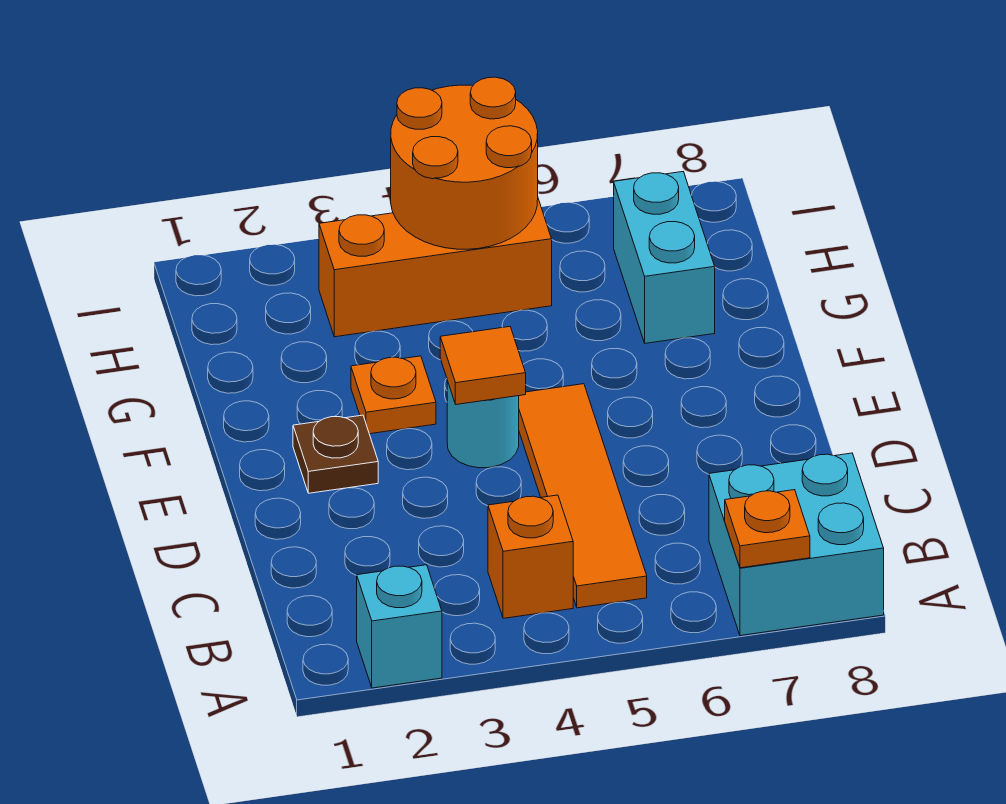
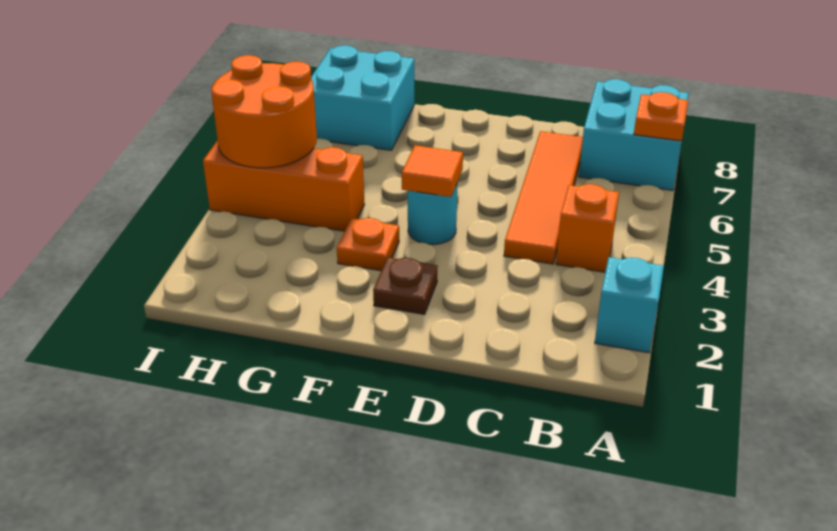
orange tile B5:E5 level 1 -> orange tile C4:C7 level 1
cyan brick G7:H7 level 1 -> cyan brick G7:H8 level 1
orange brick H3:H5 level 1 -> orange brick G4:I4 level 1

